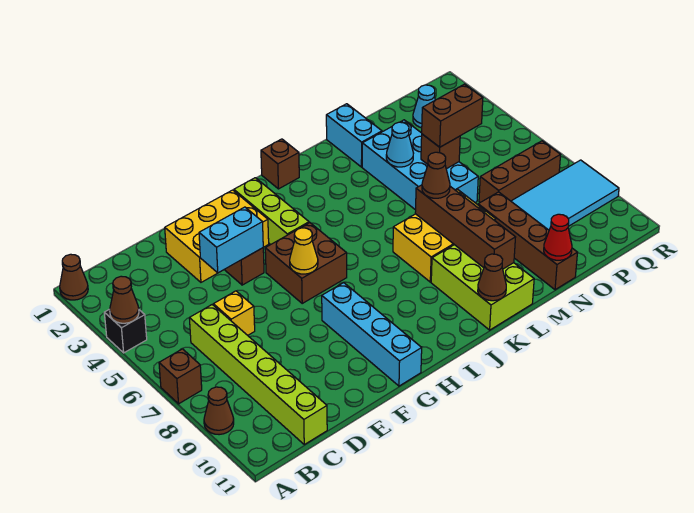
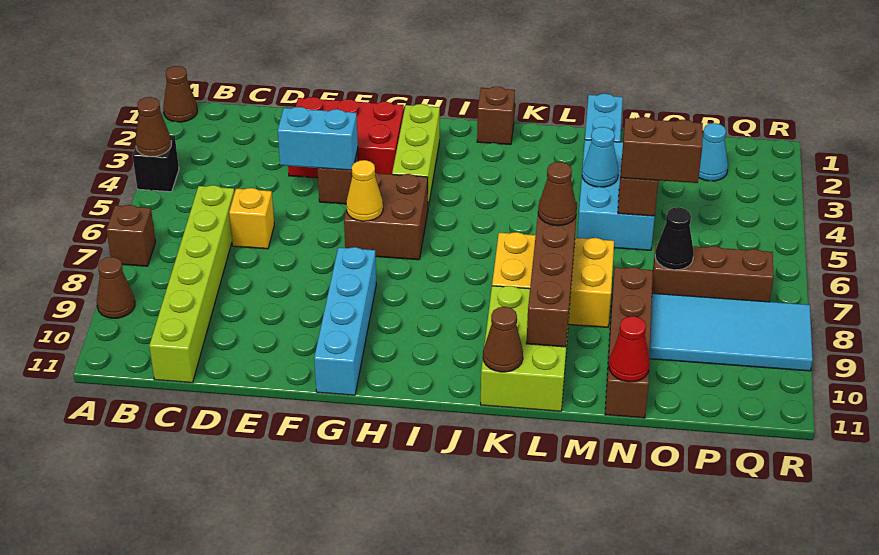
yellow brick E2:G3 level 1 -> red brick E2:G3 level 1
cyan brick M3:N6 level 1 -> cyan brick M3:N5 level 1
none -> black cone O7 level 2

